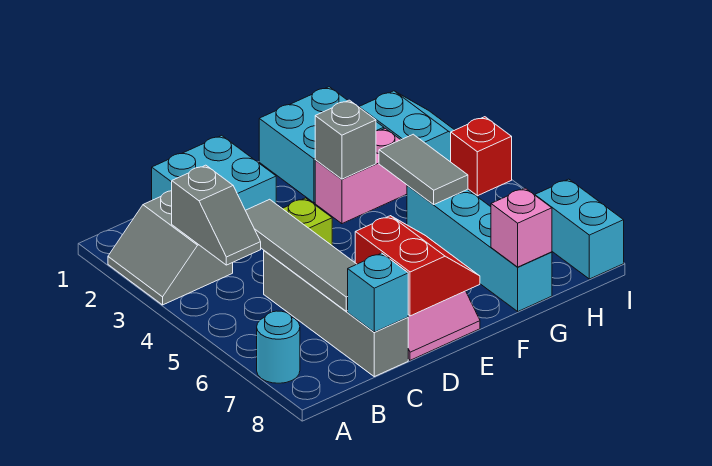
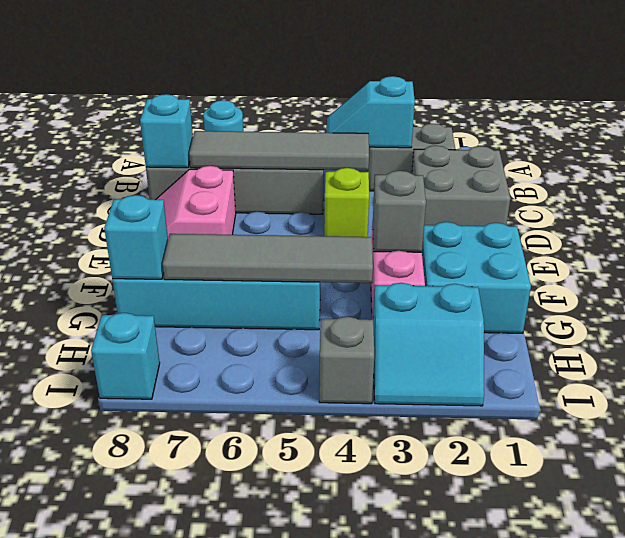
grey slope B3:B4 level 2 top 3 -> cyan slope B3:B4 level 2 top 3
cyan brick C1:D2 level 1 -> grey brick C1:D2 level 1
red slope D7:E8 level 2 top D -> none
grey tile G4:G5 level 2 -> grey tile G4:G7 level 2
pink brick G8 level 2 -> cyan brick G8 level 2
red brick I4 level 1 -> grey brick I4 level 1
cyan brick I7:I8 level 1 -> cyan brick I8 level 1

